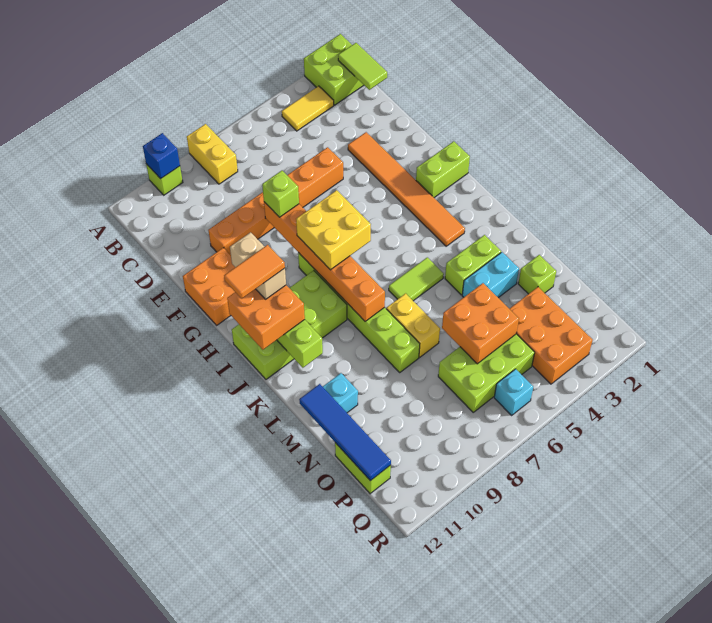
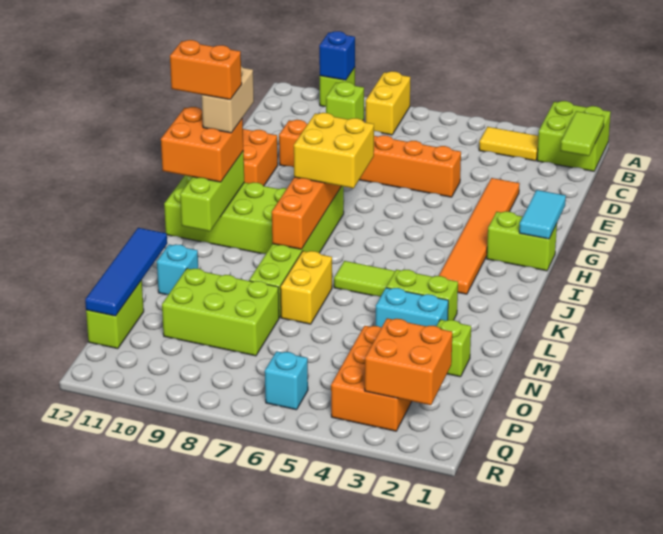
none -> cyan tile G1:H1 level 2
orange tile I11:I12 level 5 -> orange brick I11:I12 level 5
orange brick N5:O6 level 2 -> orange brick P2:Q3 level 2
lime brick O5:P7 level 1 -> lime brick N8:O10 level 1

